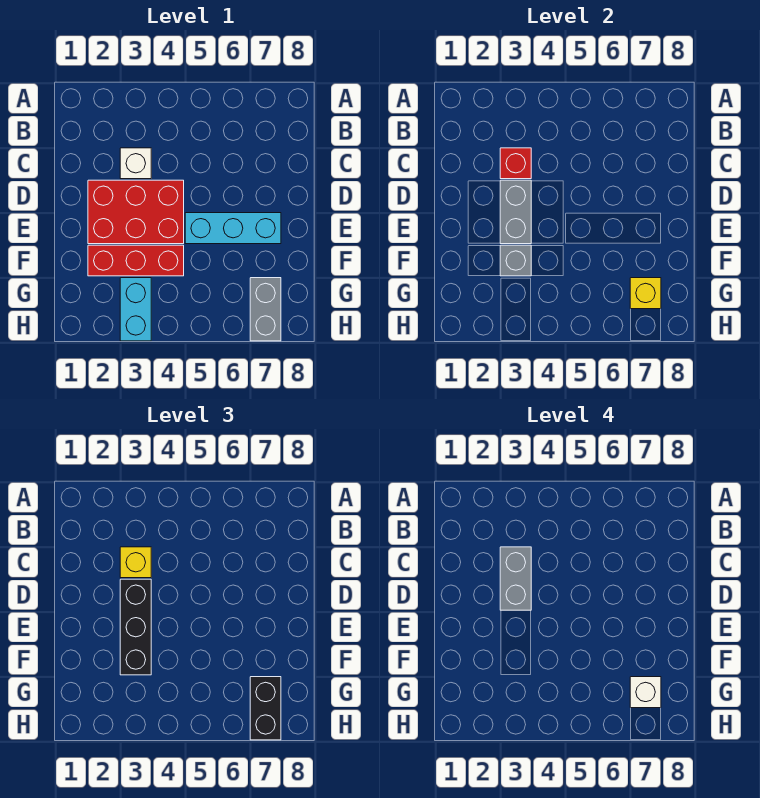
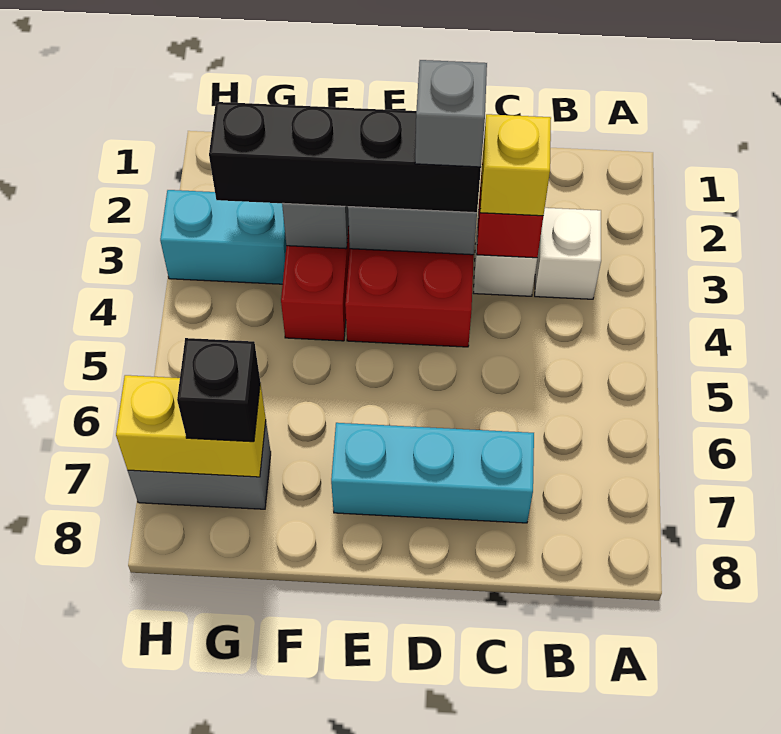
grey brick C3:D3 level 4 -> grey brick D3 level 4
black brick D3:F3 level 3 -> black brick D3:G3 level 3
cyan brick E5:E7 level 1 -> cyan brick C7:E7 level 1
yellow brick G7 level 2 -> yellow brick G7:H7 level 2
black brick G7:H7 level 3 -> black brick G7 level 3
white brick G7 level 4 -> white brick B3 level 1

